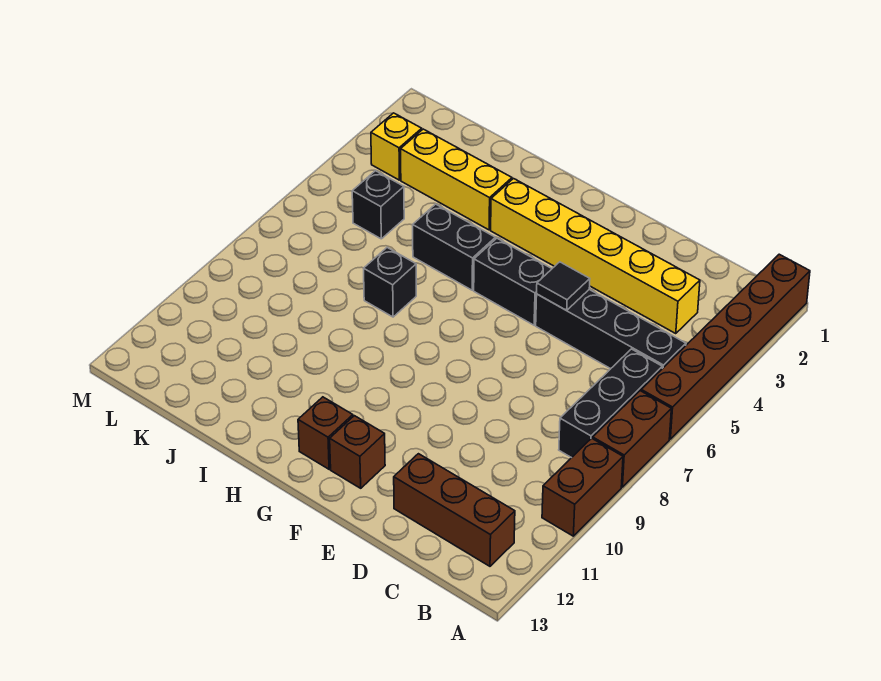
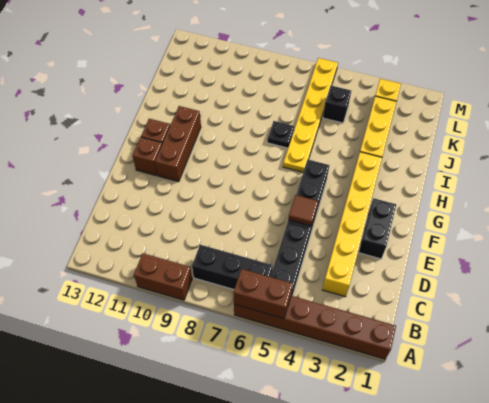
brown brick A7:A8 level 1 -> brown brick A5:A6 level 2
brown brick B12:D12 level 1 -> brown brick F11:H11 level 1
black tile E5 level 2 -> brown tile E5 level 2
black brick H5:I5 level 1 -> black brick E2:F2 level 1
none -> yellow plate H6:M6 level 1
black brick I7 level 1 -> black plate I7 level 1

